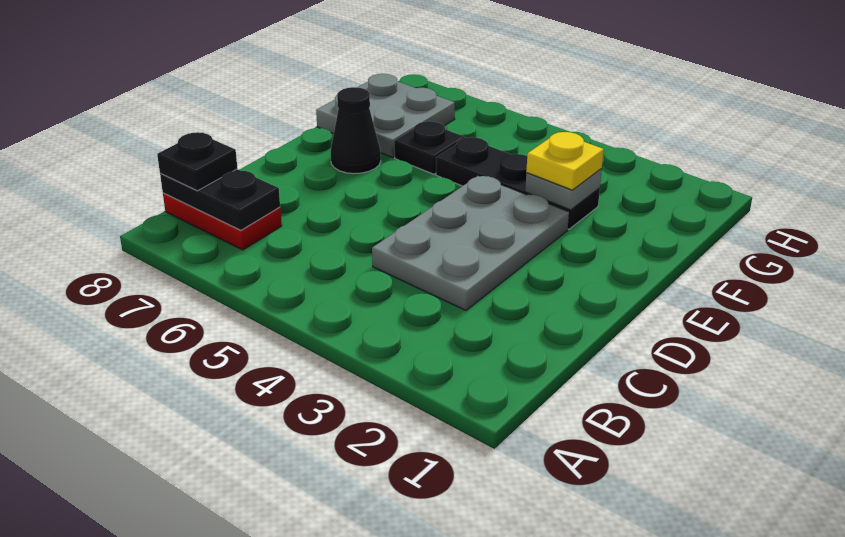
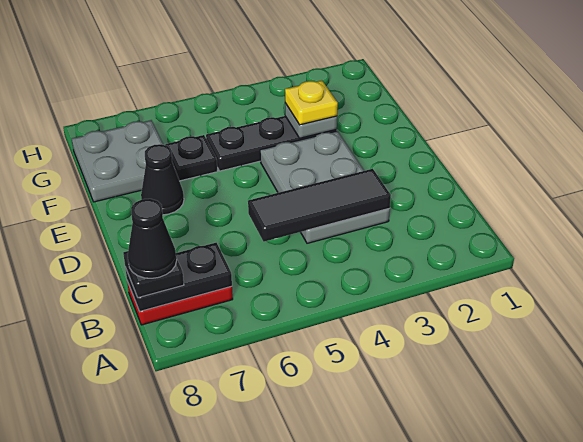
none -> black cone B8 level 4
none -> black tile C3:C5 level 2

